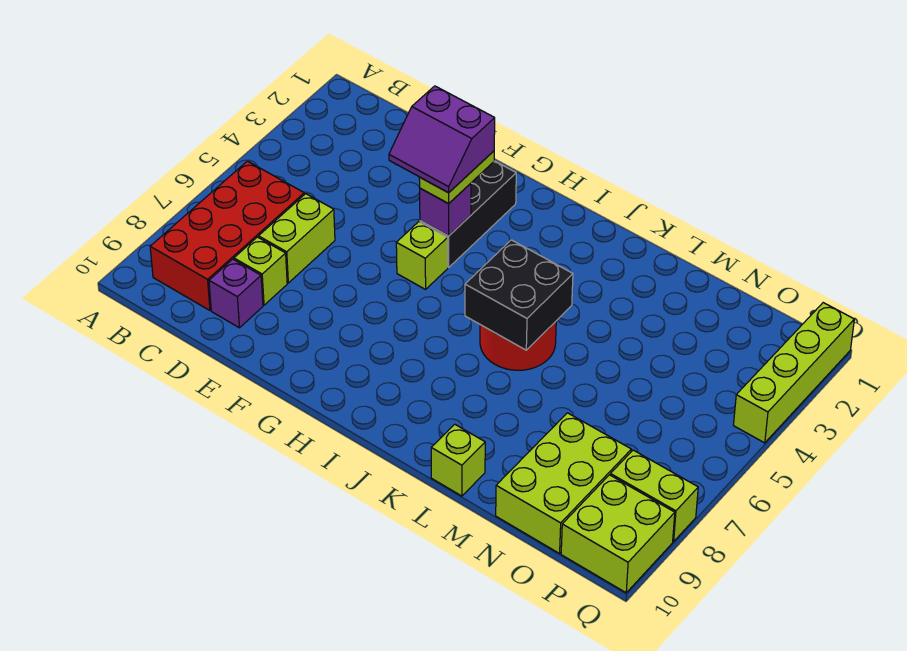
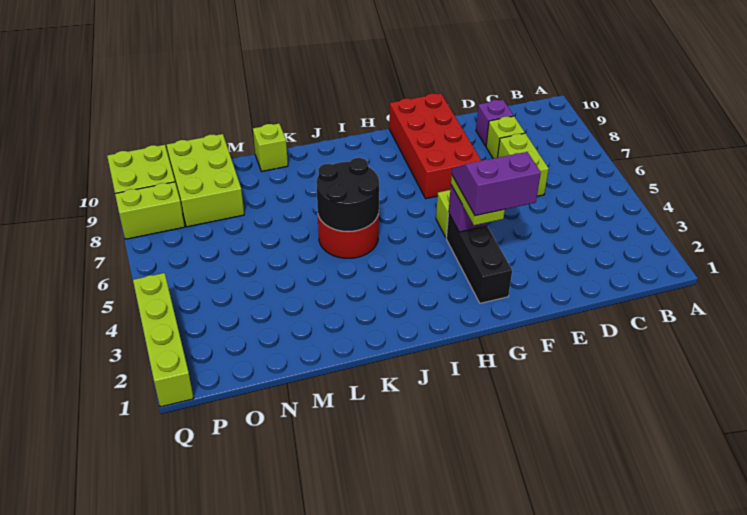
red brick B6:C9 level 1 -> red brick F7:G10 level 1
black brick J5:K6 level 2 -> black round brick J5:K6 level 2

